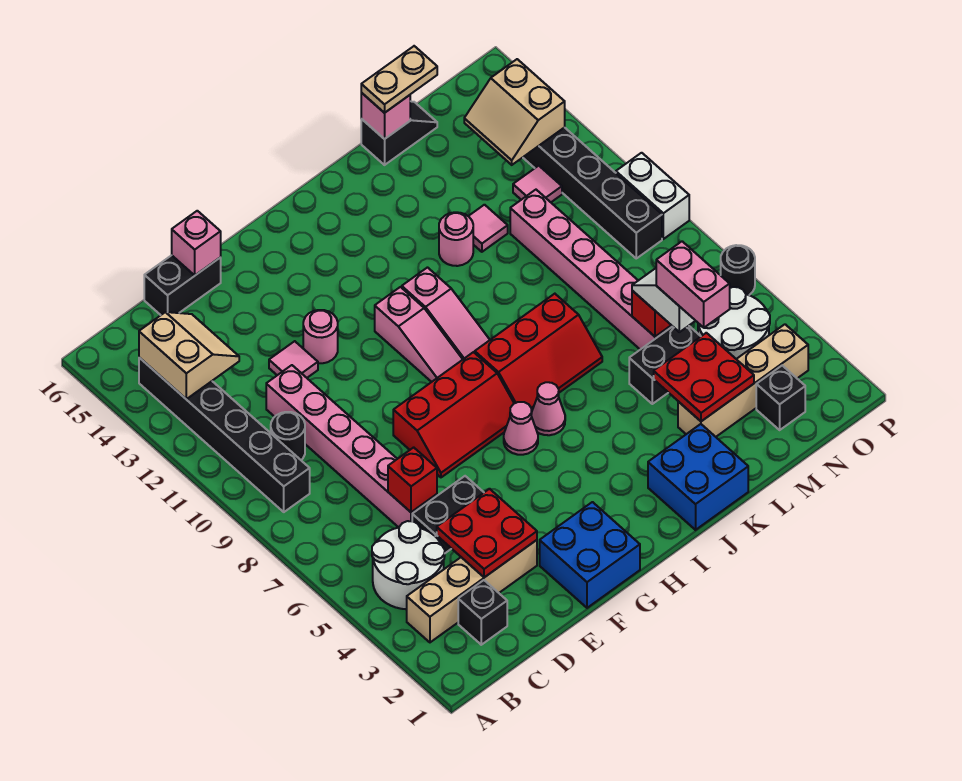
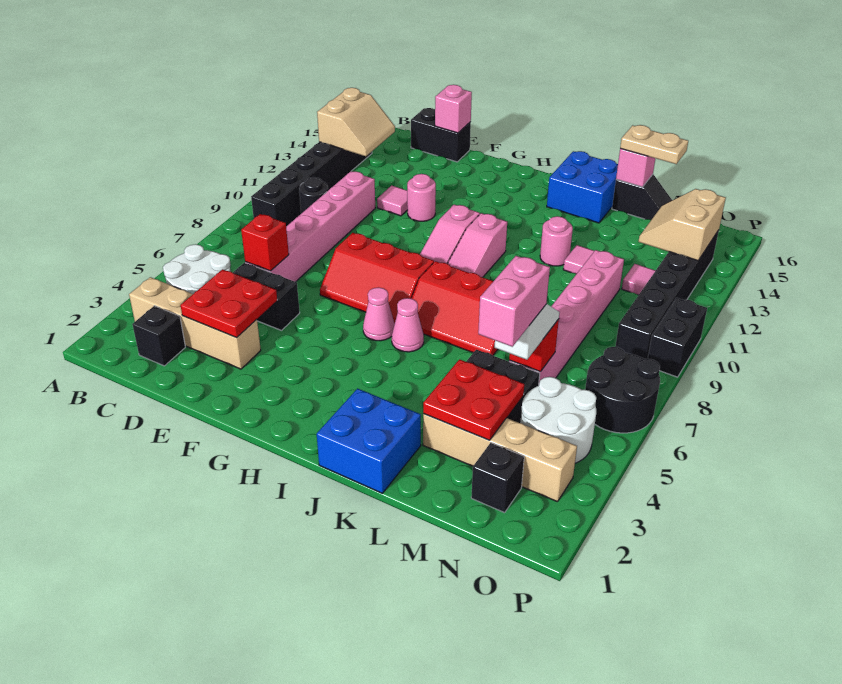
blue brick F1:G2 level 1 -> blue brick J15:K16 level 1
black round brick P6 level 1 -> black round brick O6:P7 level 1
white brick P9:P10 level 1 -> black brick P9:P10 level 1

